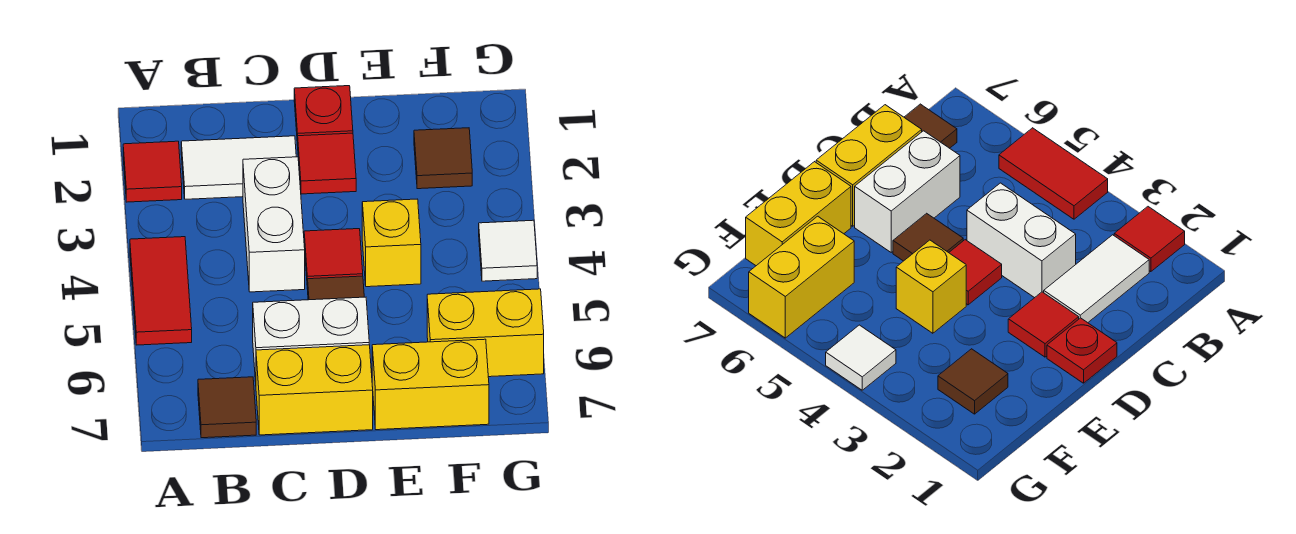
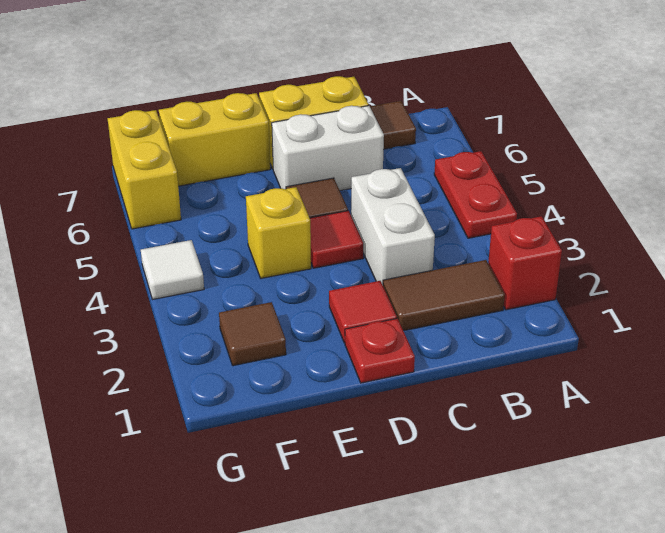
red tile A2 level 1 -> red brick A2 level 1
red tile A4:A5 level 1 -> red plate A4:A5 level 1
white tile B2:C2 level 1 -> brown tile B2:C2 level 1
yellow brick F6:G6 level 1 -> yellow brick G6:G7 level 1

